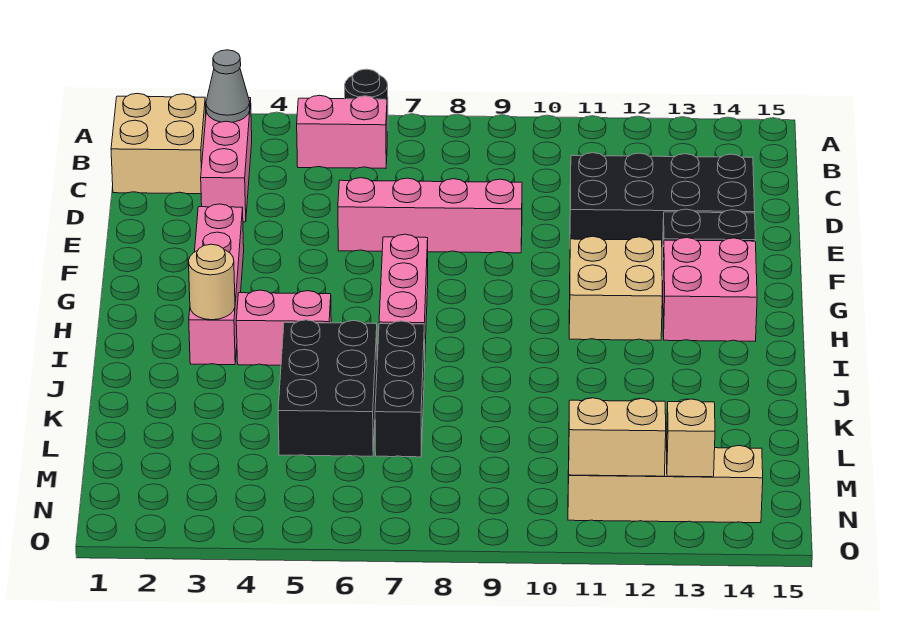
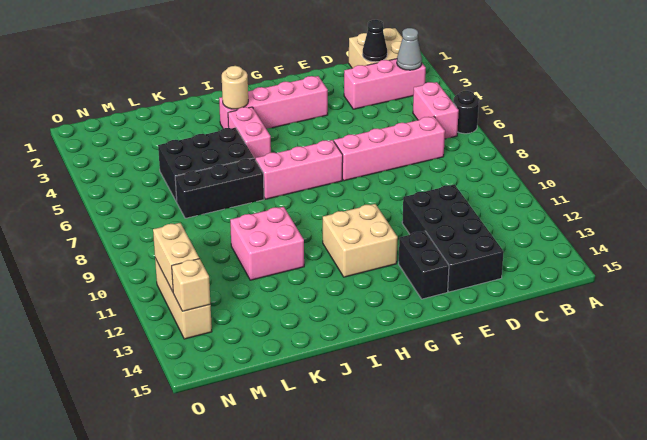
none -> black cone C2 level 2
pink brick E6:E9 level 1 -> pink brick C7:F7 level 1
pink brick G13:H14 level 1 -> pink brick J10:K11 level 1
tan brick N11:N14 level 1 -> tan brick N11:N13 level 1

